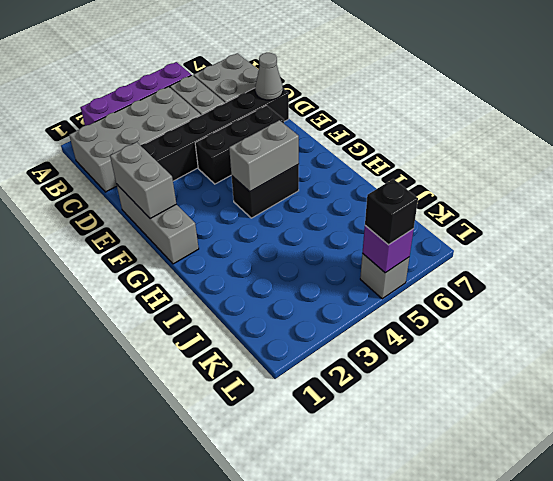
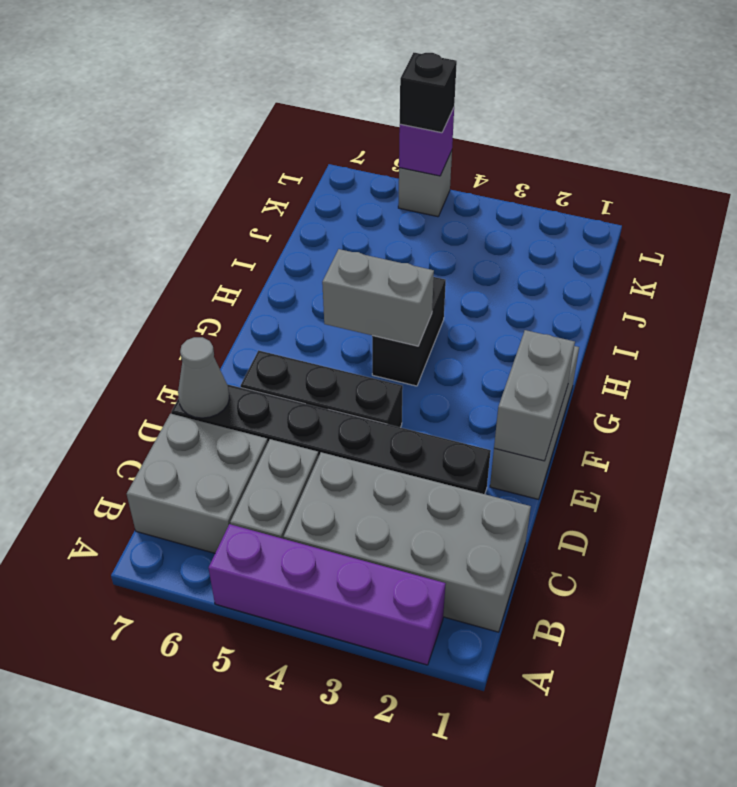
black brick G4:G5 level 1 -> black brick G4:H4 level 1

